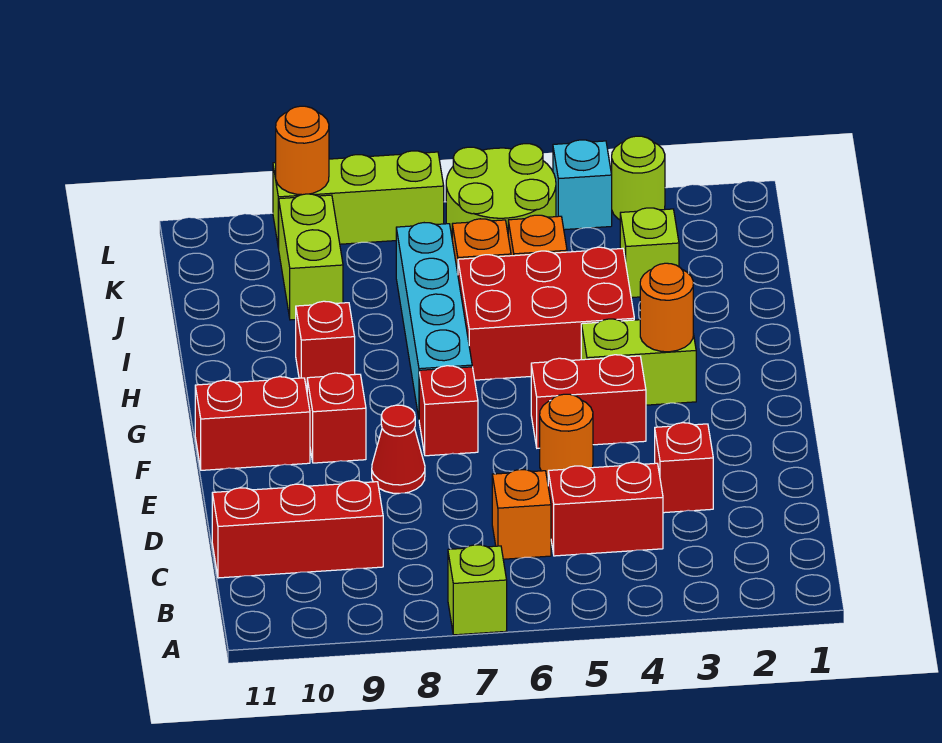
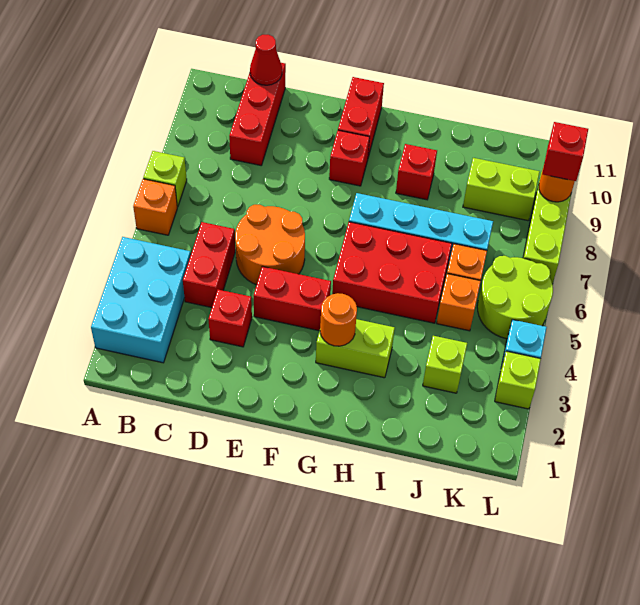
none -> cyan brick A2:B4 level 1
orange brick C6 level 1 -> orange brick A6 level 1
orange round brick E5 level 1 -> orange round brick D5:E6 level 1
red cone E8 level 1 -> red cone C11 level 2
red brick F4:F5 level 1 -> red brick E4:F4 level 1
red brick F7 level 1 -> red brick L9 level 3
lime brick G3:G4 level 1 -> lime brick G3:H3 level 1
red brick H4:I6 level 1 -> red brick G5:I6 level 1
lime round brick L3 level 1 -> lime brick L3 level 1

